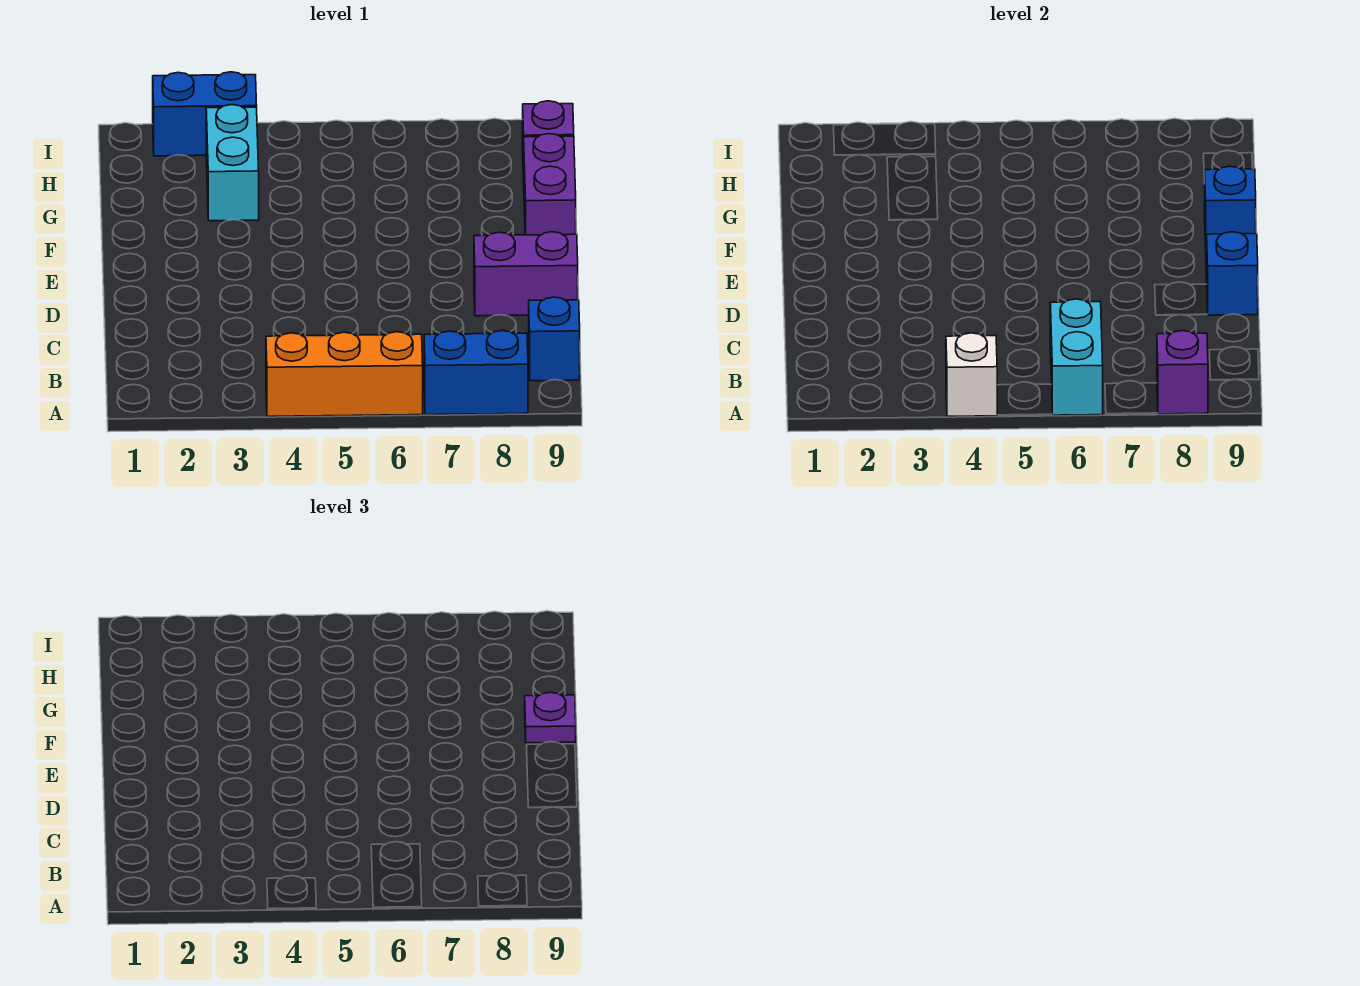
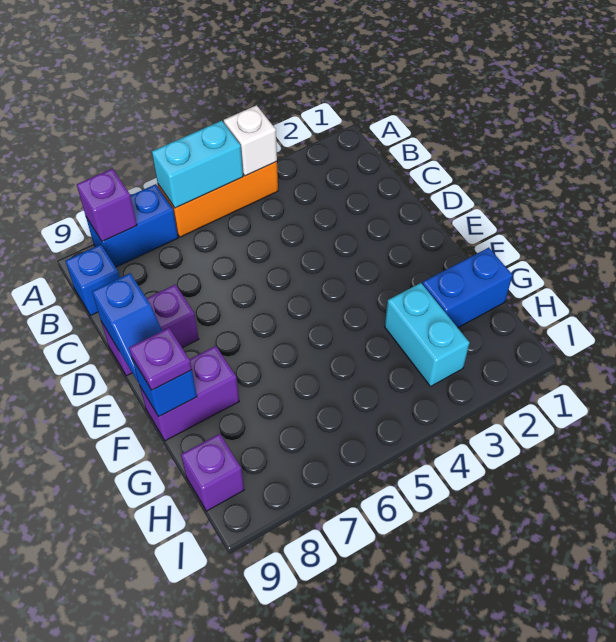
cyan brick A6:B6 level 2 -> cyan brick A5:A6 level 2
purple brick F9:G9 level 1 -> purple brick F8:F9 level 1
blue brick I2:I3 level 1 -> blue brick G1:G2 level 1

